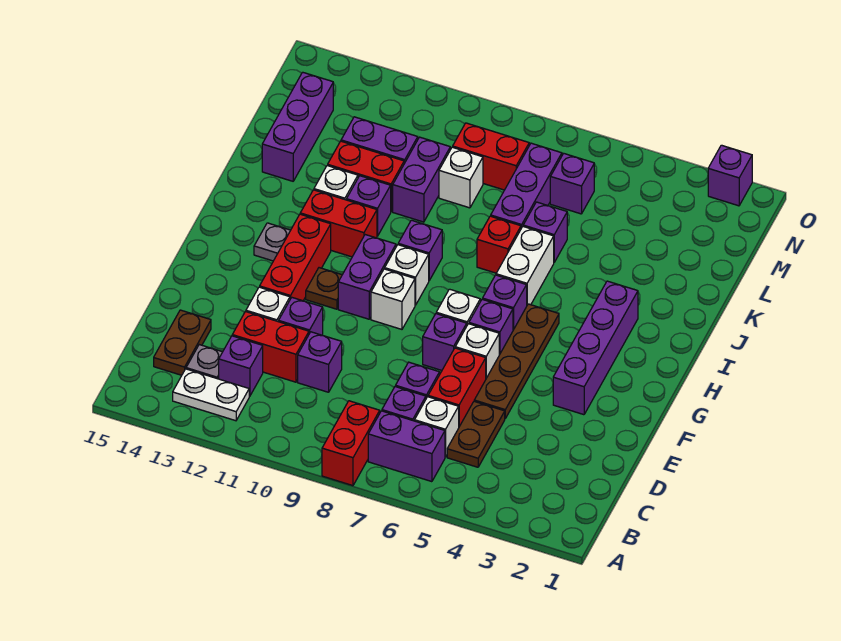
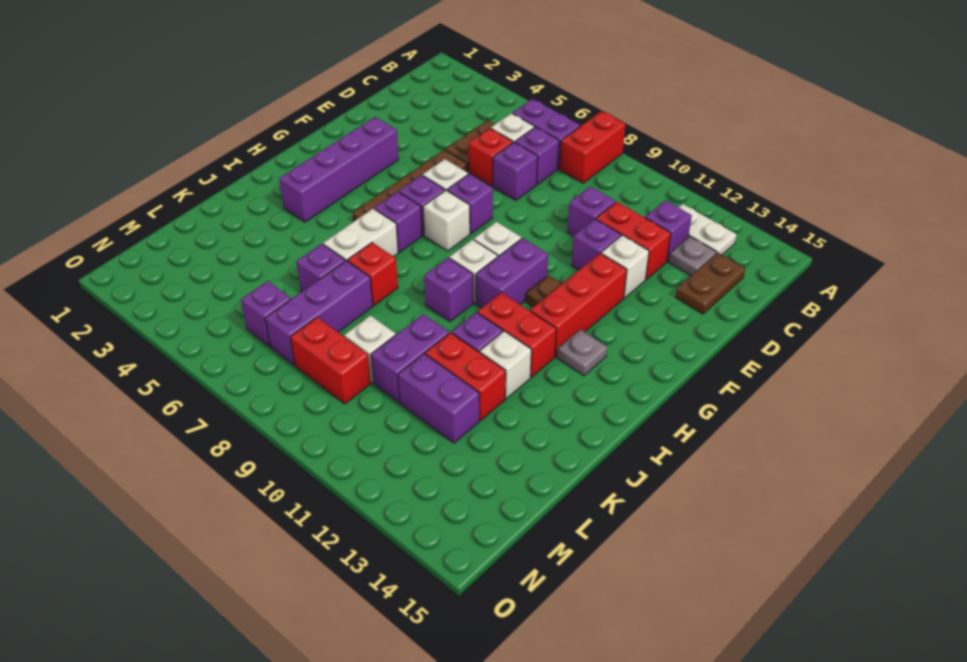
red brick D6:E6 level 1 -> red brick D6 level 1
purple brick K14:M14 level 1 -> none
purple brick O2 level 1 -> none

